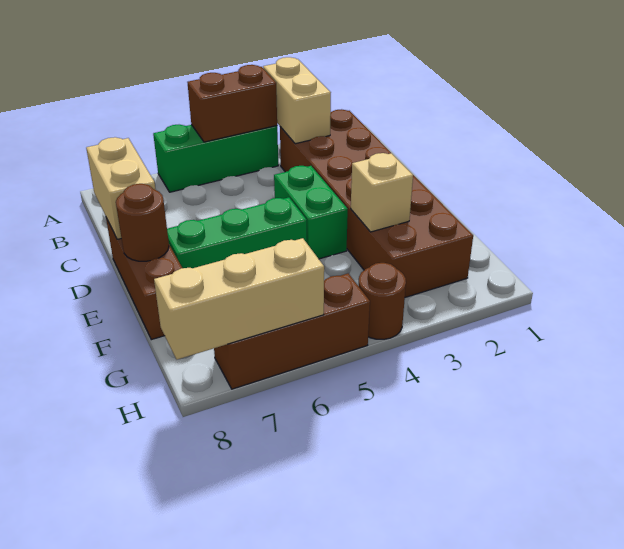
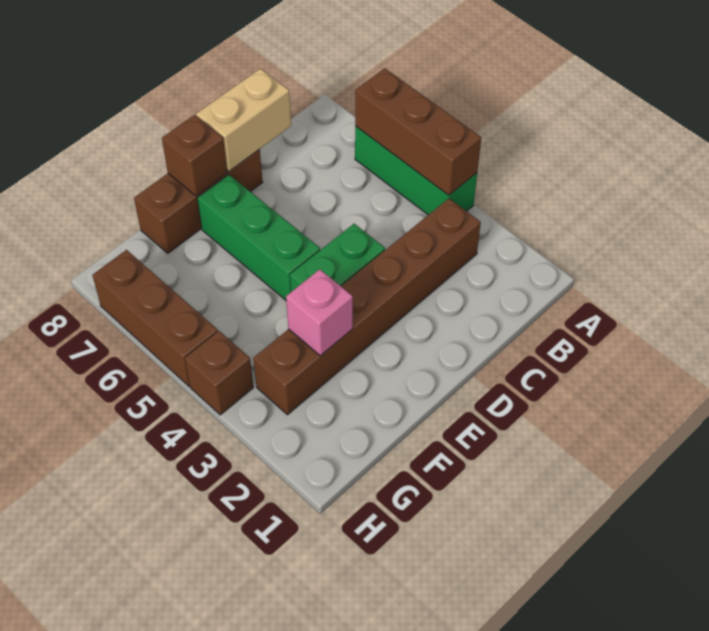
tan brick A3:B3 level 2 -> none
brown brick A4:A5 level 2 -> brown brick A4:A6 level 2
brown brick B2:G3 level 1 -> brown brick B3:G3 level 1
brown round brick E8 level 2 -> brown brick E8 level 2
tan brick F3 level 2 -> pink brick F3 level 2
brown round brick H4 level 1 -> brown brick H4 level 1
tan brick H6:H8 level 2 -> none

